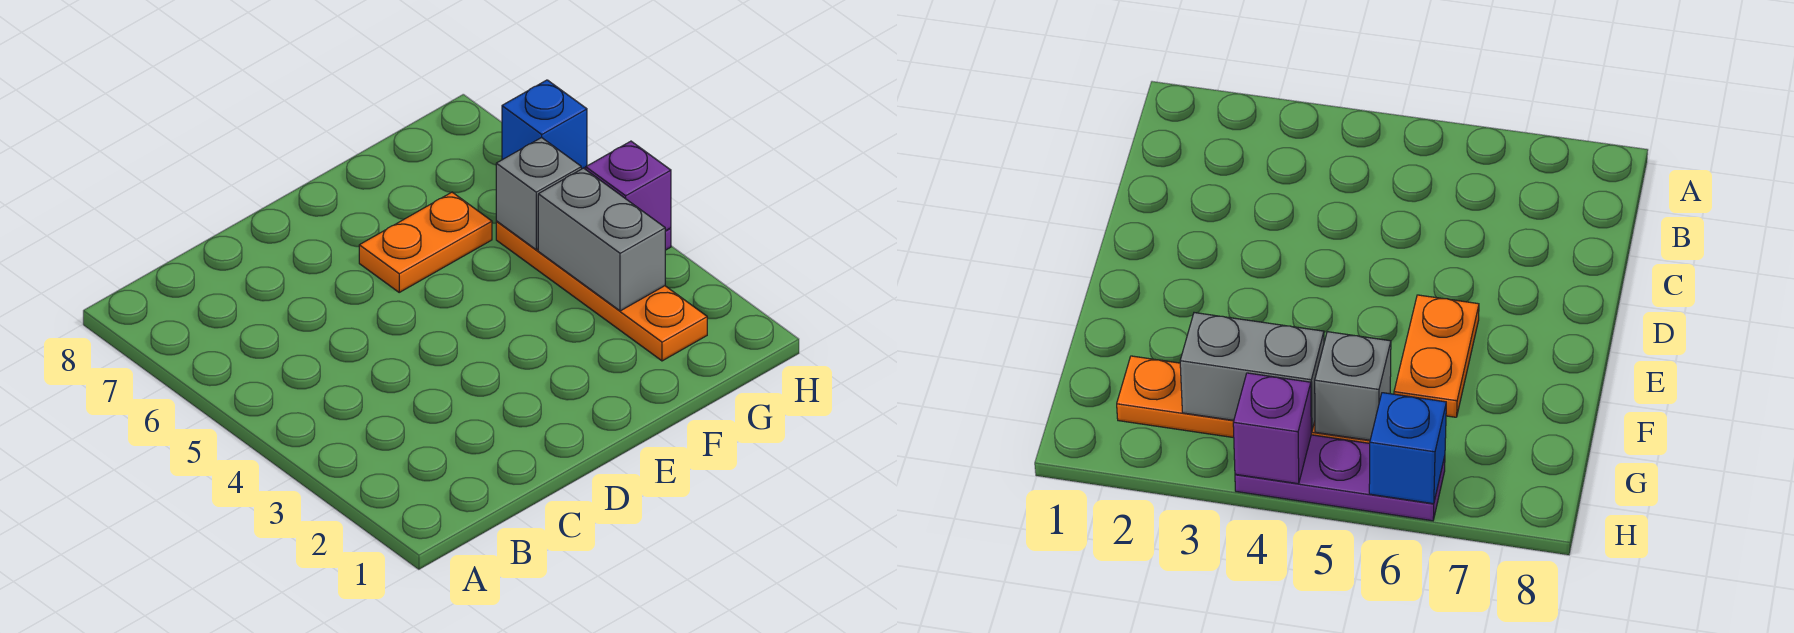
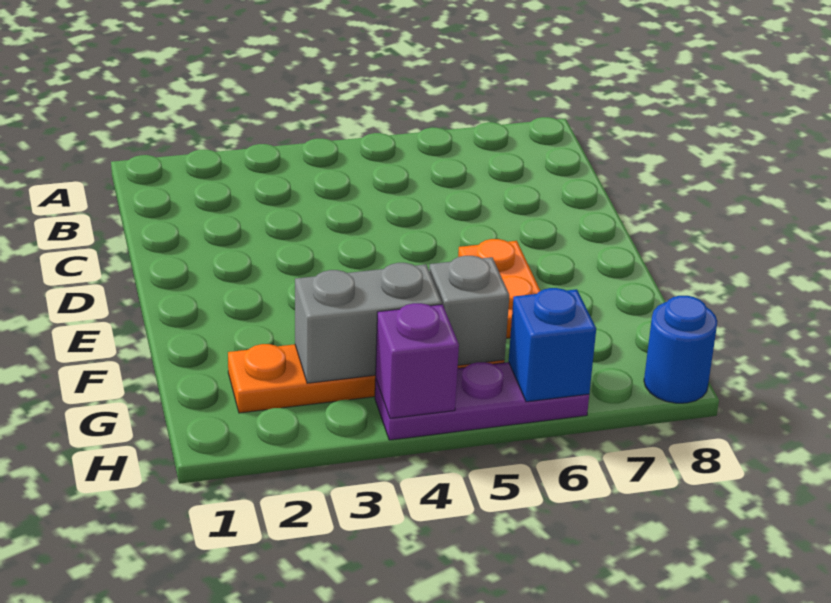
none -> blue round brick H8 level 1

